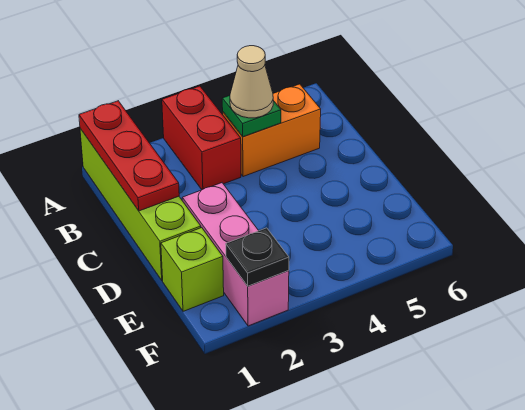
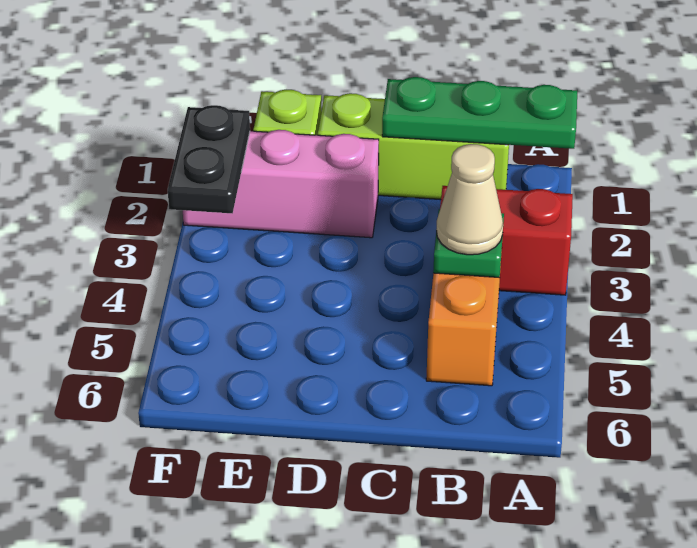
lime brick A1:D1 level 1 -> lime brick B1:D1 level 1
red plate A1:C1 level 2 -> green plate A1:C1 level 2
black plate F2 level 2 -> black plate F2:F3 level 2

